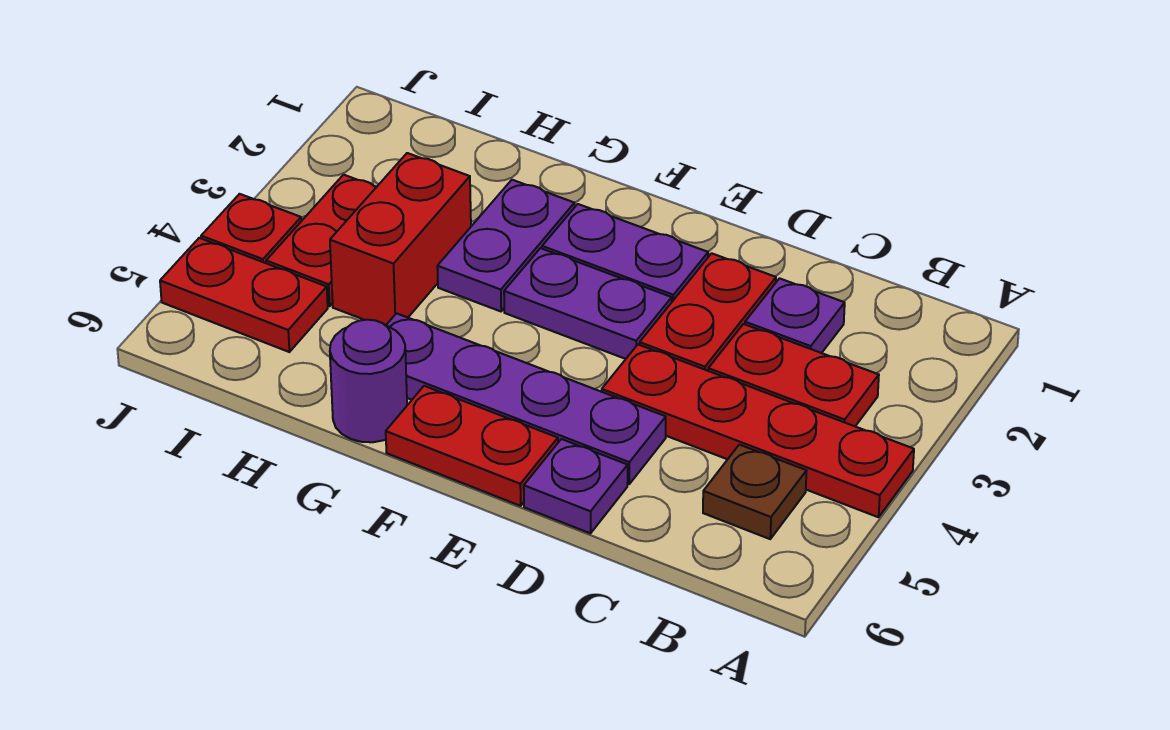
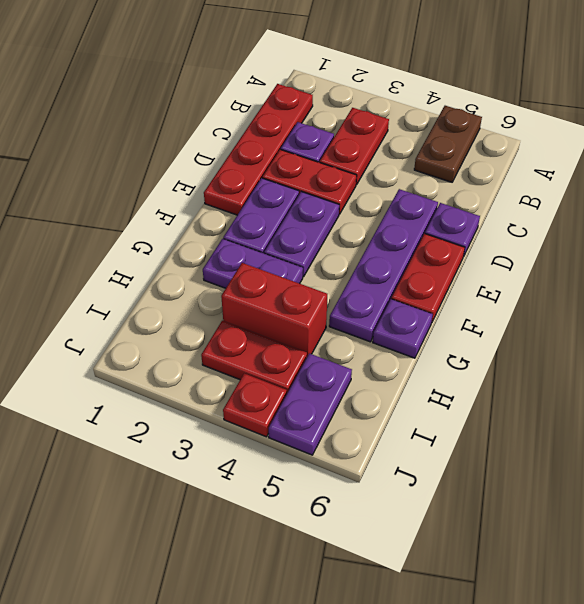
red plate A4:D4 level 1 -> red plate B1:E1 level 1
brown plate B5 level 1 -> brown plate A5:B5 level 1
purple round brick G6 level 1 -> purple plate G6 level 1
red plate I5:J5 level 1 -> purple plate I5:J5 level 1

